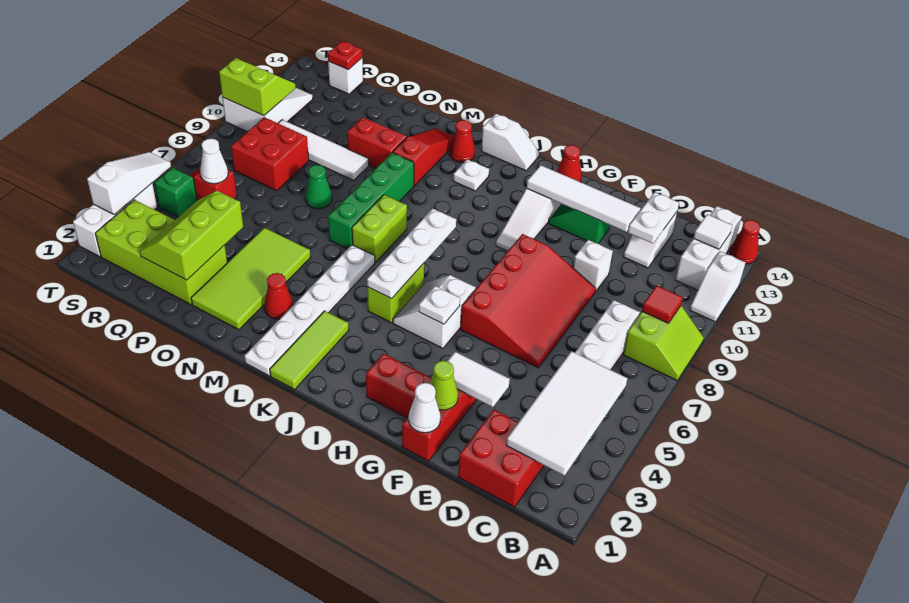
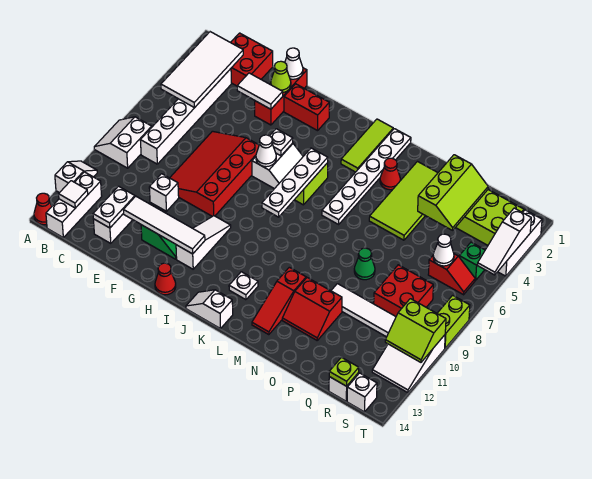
lime slope A8:B9 level 1 top B -> white slope A8:B9 level 1 top B
red tile B9 level 2 -> none
none -> white cone H6 level 2
lime brick L7:L8 level 1 -> lime brick T8:T9 level 1
red cone L13 level 1 -> none
green brick M7:M10 level 1 -> none
red plate R14 level 2 -> lime plate R14 level 2
none -> white brick S14 level 1

